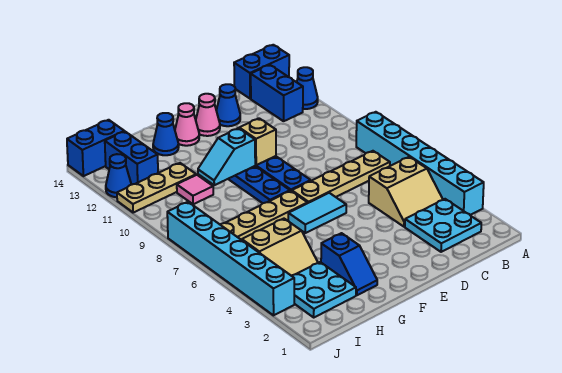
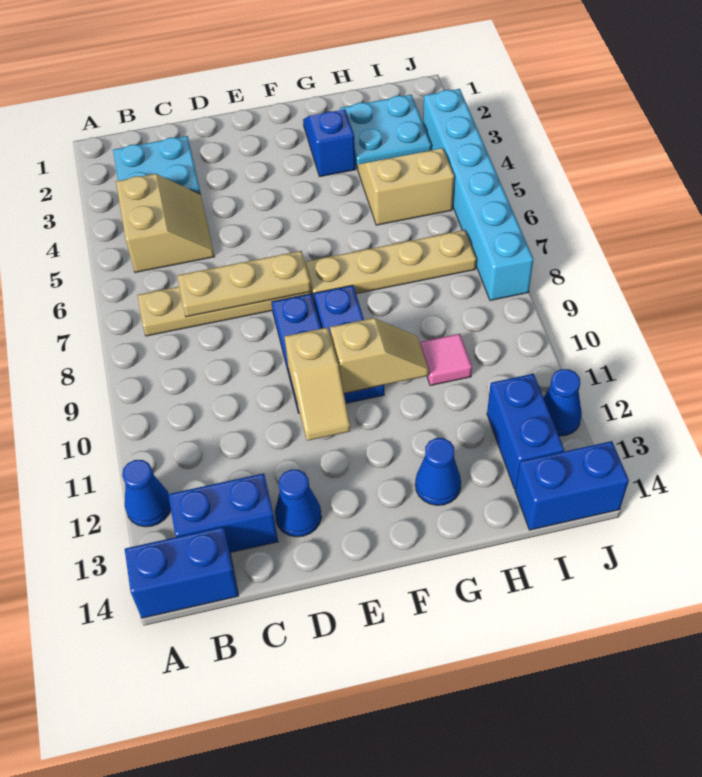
cyan brick A3:A8 level 1 -> none
tan slope B4:C5 level 1 top 5 -> tan slope B4:C5 level 1 top B
blue brick B12:B13 level 1 -> blue brick B13:C13 level 1
cyan tile E6:F6 level 1 -> none
pink cone E13 level 1 -> none
cyan slope F10:G10 level 2 top F -> tan slope F10:G10 level 2 top F
pink cone F13 level 1 -> none
tan plate H11:J11 level 1 -> tan plate C7:E7 level 2

